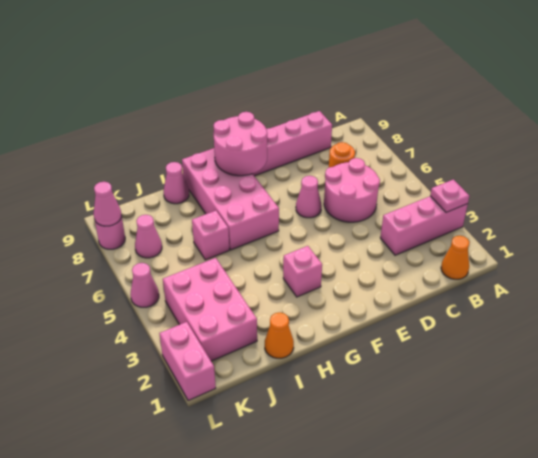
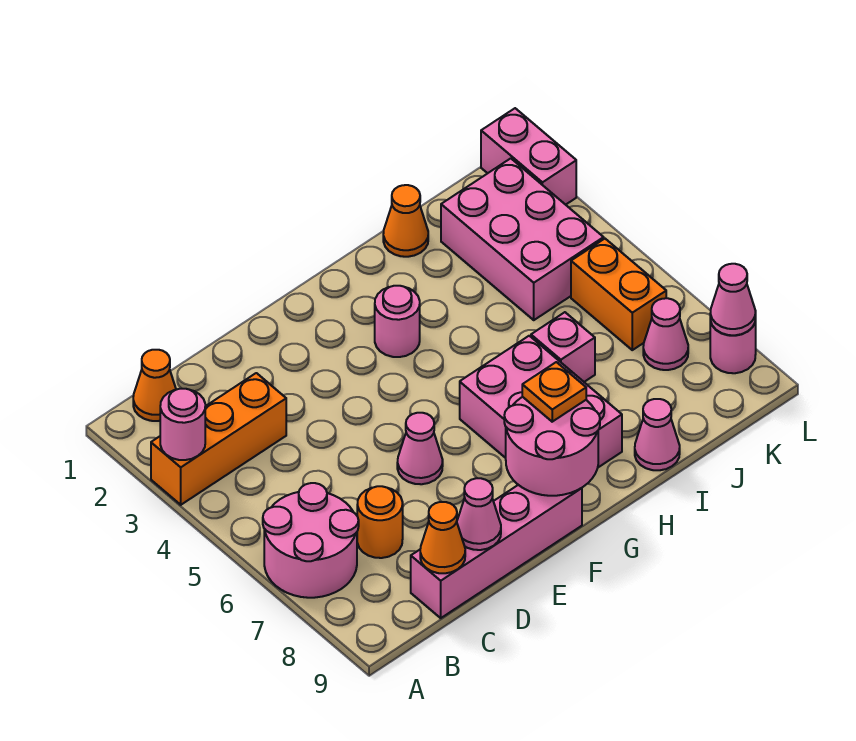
pink brick A3:C3 level 1 -> orange brick A3:C3 level 1
pink plate A3 level 2 -> pink round brick A3 level 2
pink round brick C5:D6 level 1 -> pink round brick A6:B7 level 1
none -> orange cone C9 level 2
pink brick G3 level 1 -> pink round brick G3 level 1
pink brick G6:H9 level 1 -> pink brick G6:H8 level 1
none -> orange plate G8 level 3
none -> orange brick K5:K6 level 1
pink cone L5 level 1 -> pink cone D9 level 2

